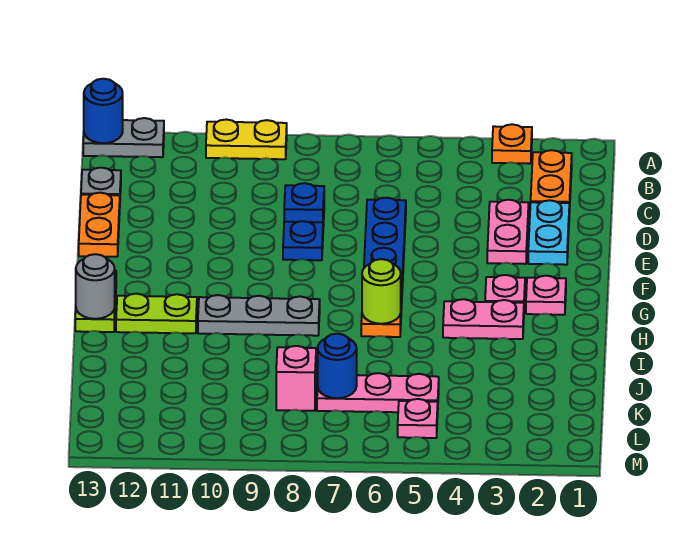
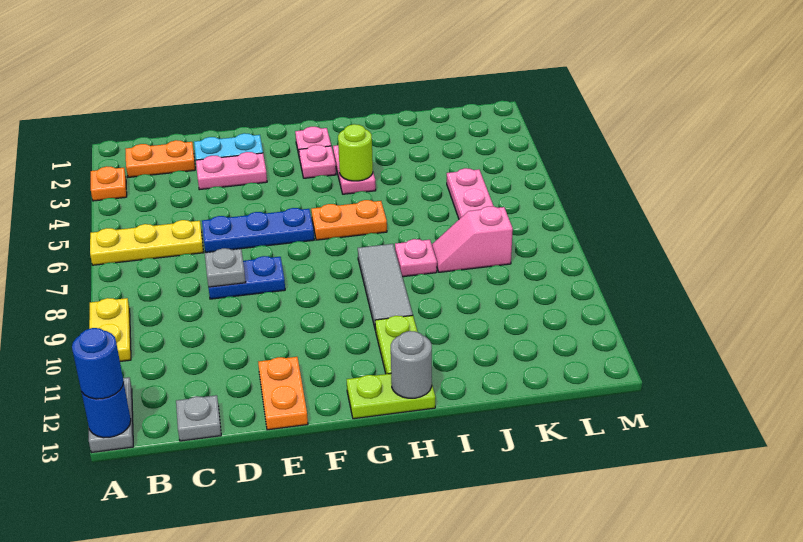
none -> yellow plate A6:C6 level 1
blue plate D8 level 2 -> grey plate D8 level 2
orange plate D13:E13 level 1 -> orange plate E12:E13 level 1
lime round brick H6 level 2 -> lime round brick H4 level 2
grey plate H8:H10 level 1 -> grey tile H8:H10 level 1
blue round brick K7 level 2 -> blue round brick A13 level 3
pink plate L5 level 1 -> pink plate I8 level 1

